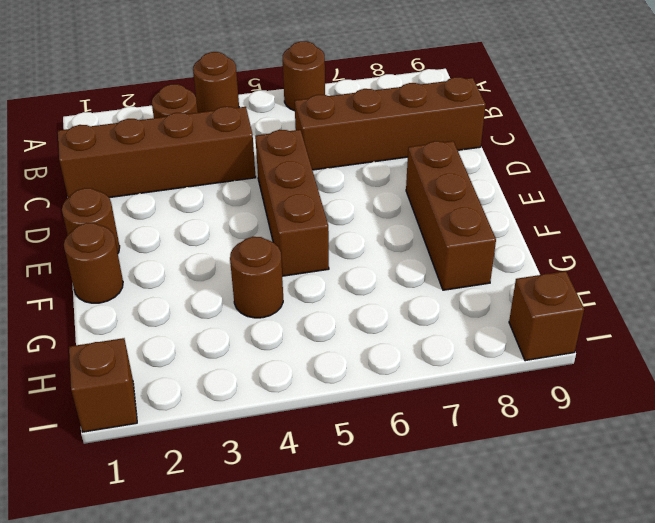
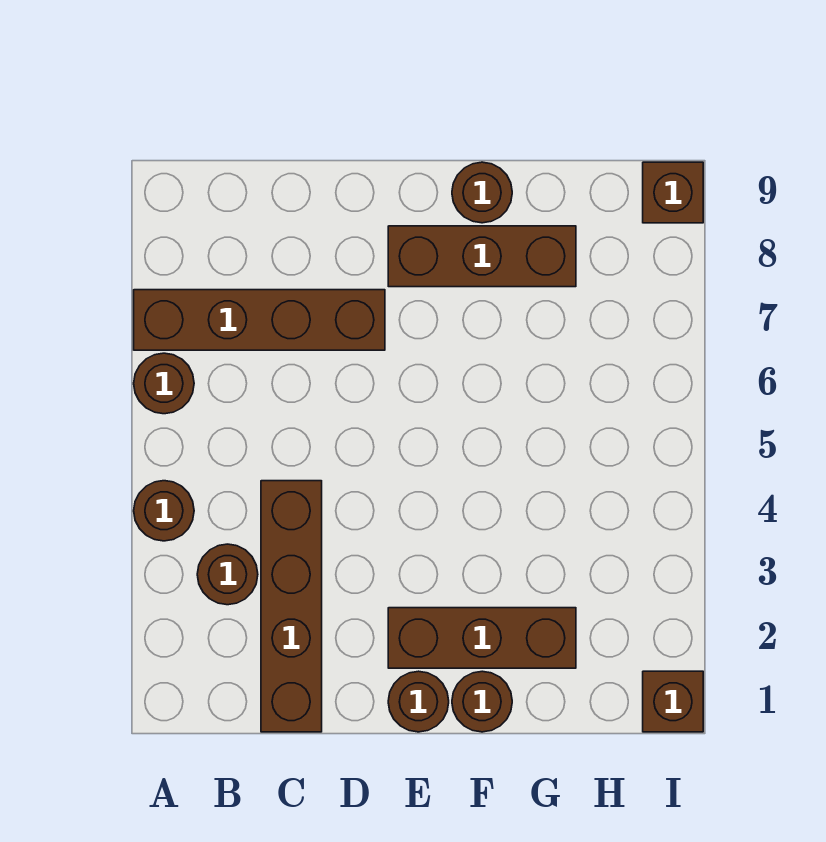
brown brick C6:C9 level 1 -> brown brick A7:D7 level 1
brown brick D5:F5 level 1 -> brown brick E2:G2 level 1
brown round brick G4 level 1 -> brown round brick F9 level 1

